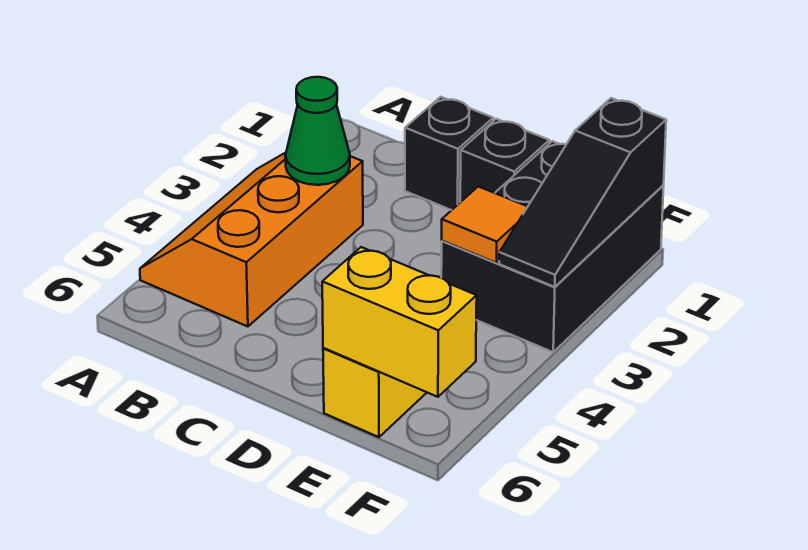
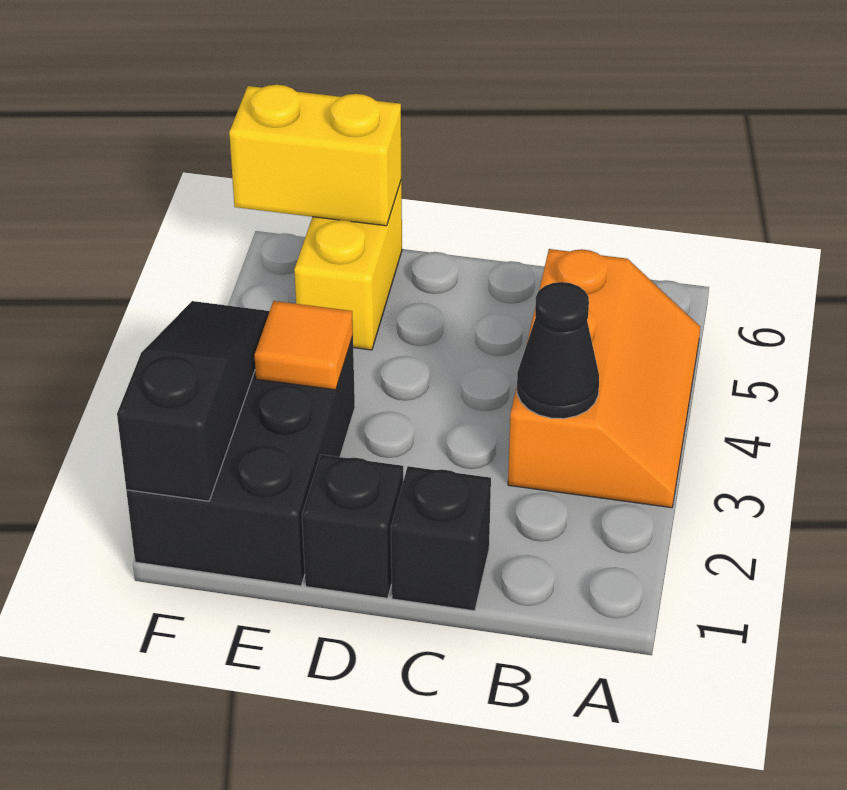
green cone B3 level 2 -> black cone B3 level 2

